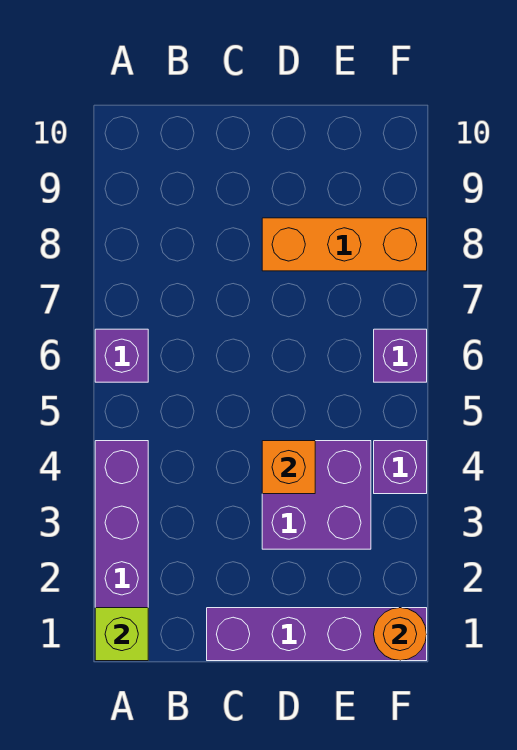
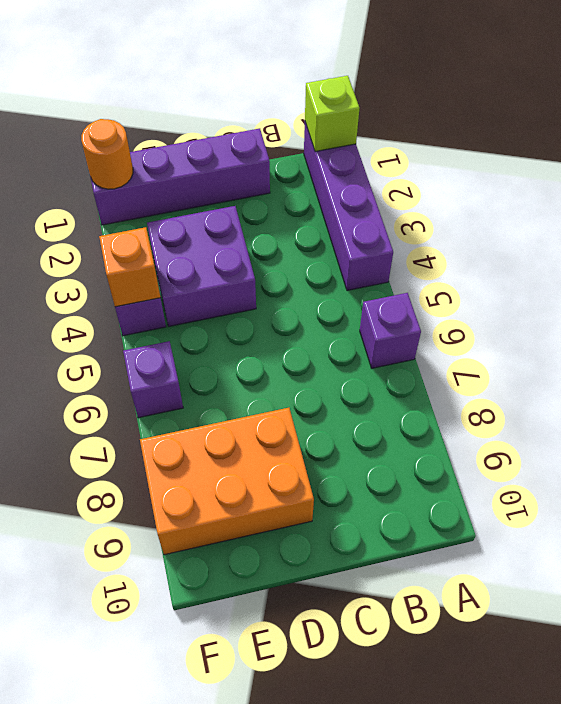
orange brick D4 level 2 -> orange brick F4 level 2
orange brick D8:F8 level 1 -> orange brick D8:F9 level 1

